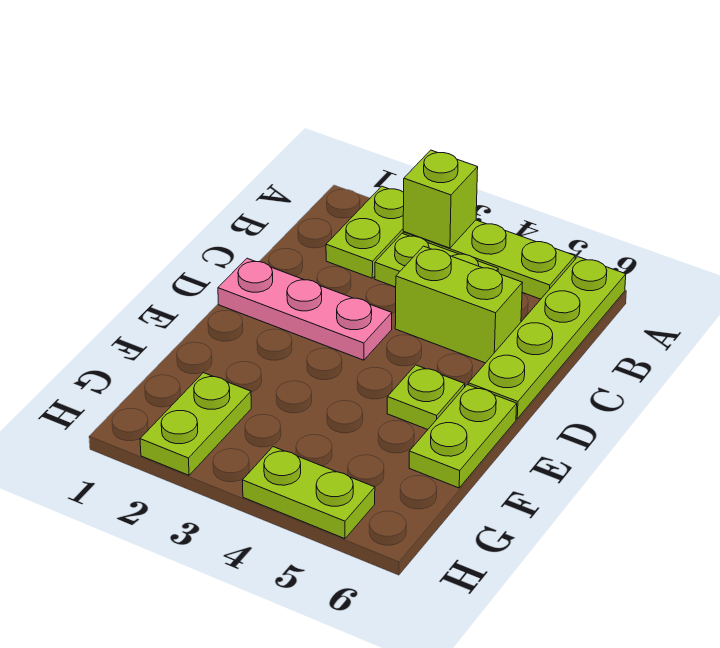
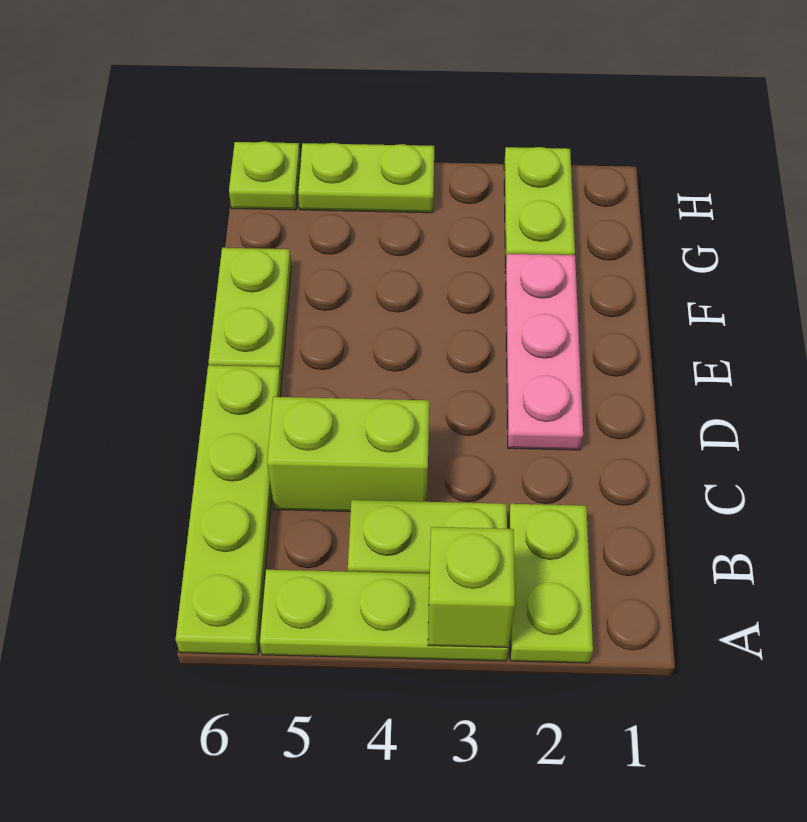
pink plate D1:D3 level 1 -> pink plate D2:F2 level 1
lime plate E5 level 1 -> lime plate H6 level 1

